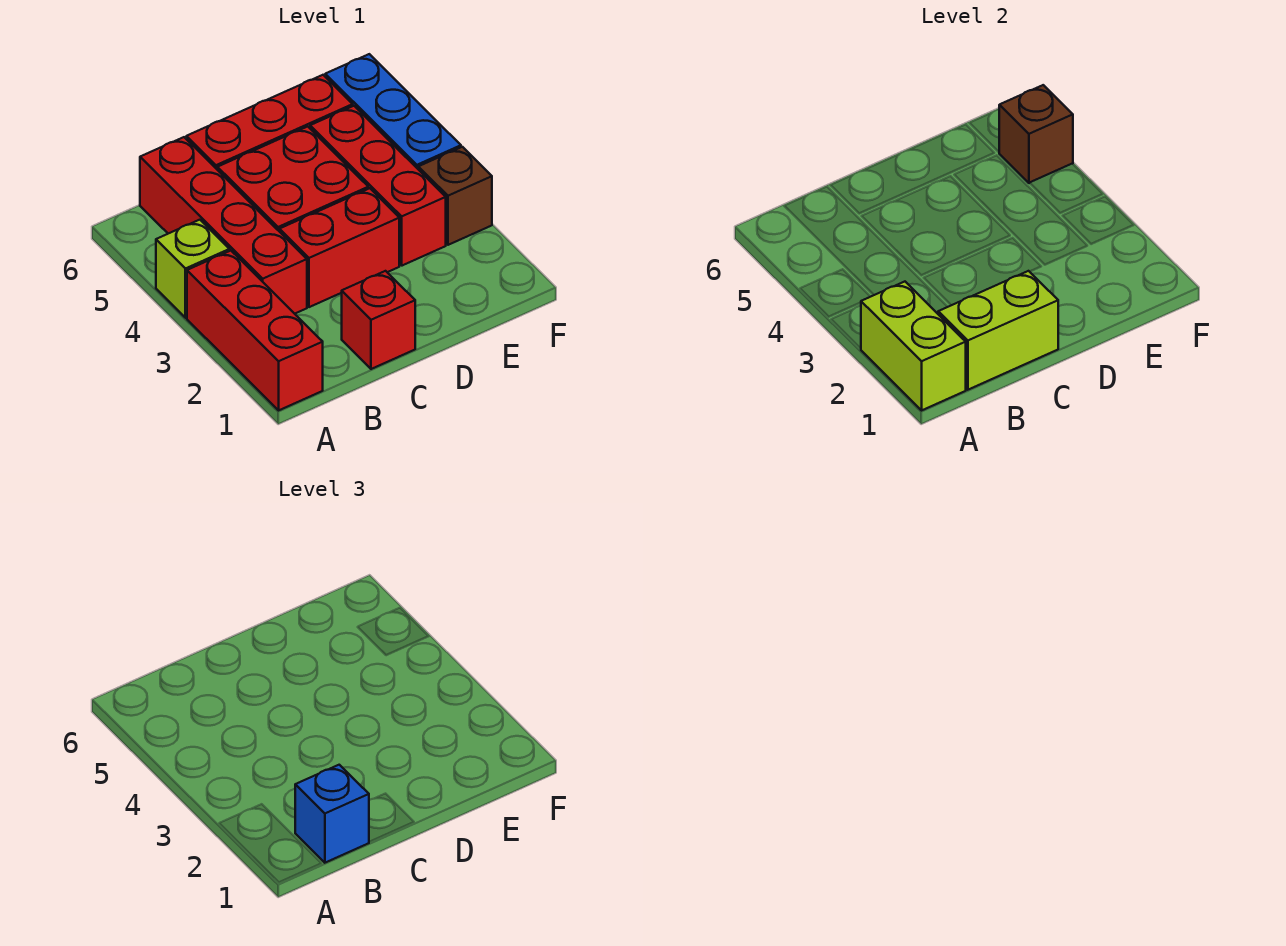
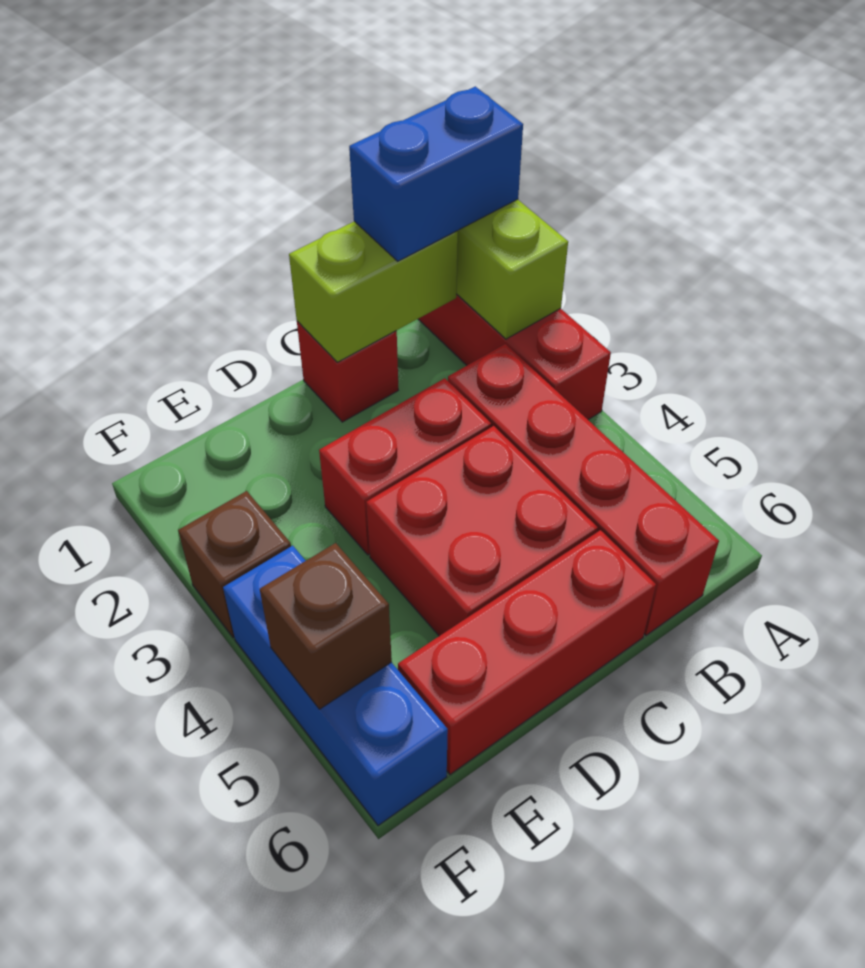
lime brick A4 level 1 -> none
blue brick B1 level 3 -> blue brick A1:B1 level 3
red brick E3:E5 level 1 -> none

